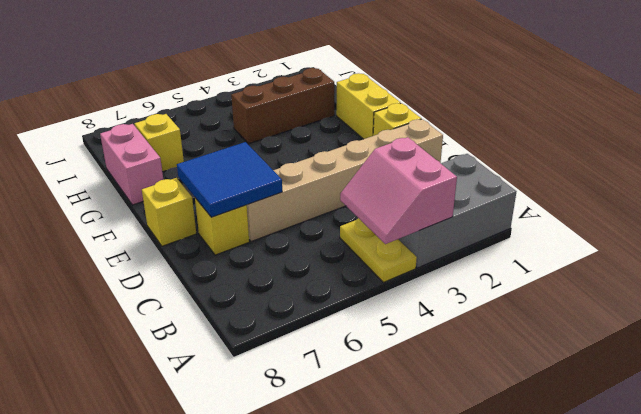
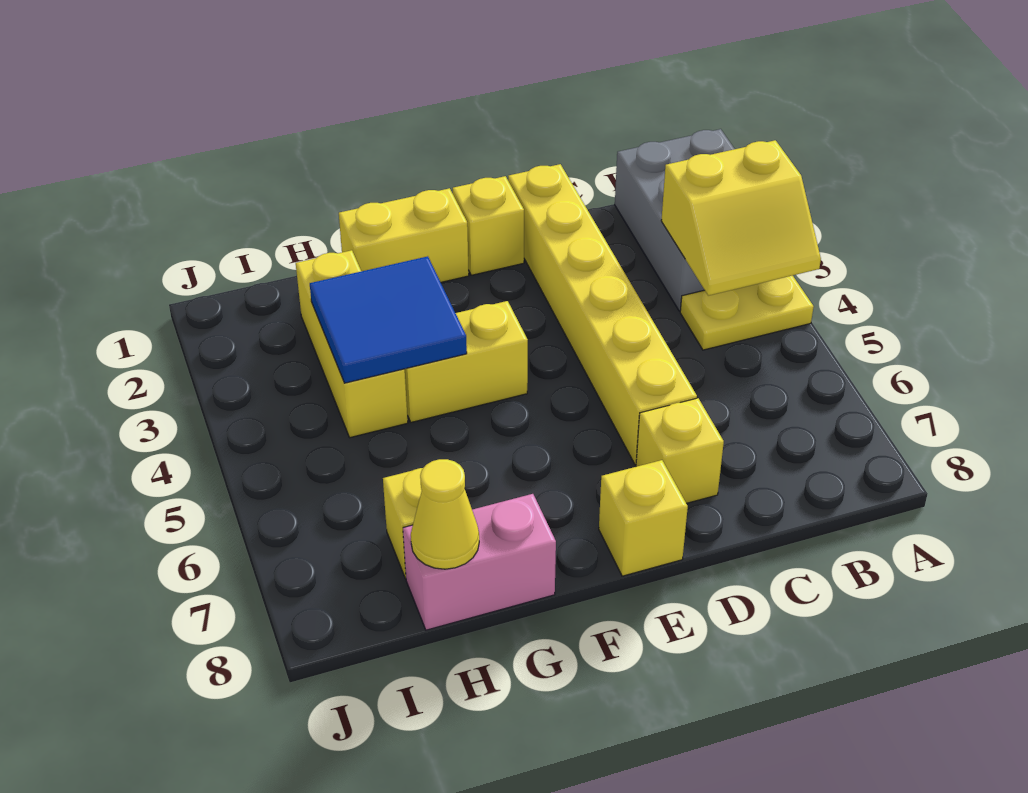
pink slope A3:B4 level 2 top 3 -> yellow slope A3:B4 level 2 top 3
tan brick D1:D6 level 1 -> yellow brick D1:D6 level 1
blue tile D6:E7 level 2 -> blue tile G3:H4 level 2
none -> yellow brick F4:G4 level 1
brown brick H2:H4 level 1 -> yellow brick H2:H4 level 1
none -> yellow cone H8 level 2

